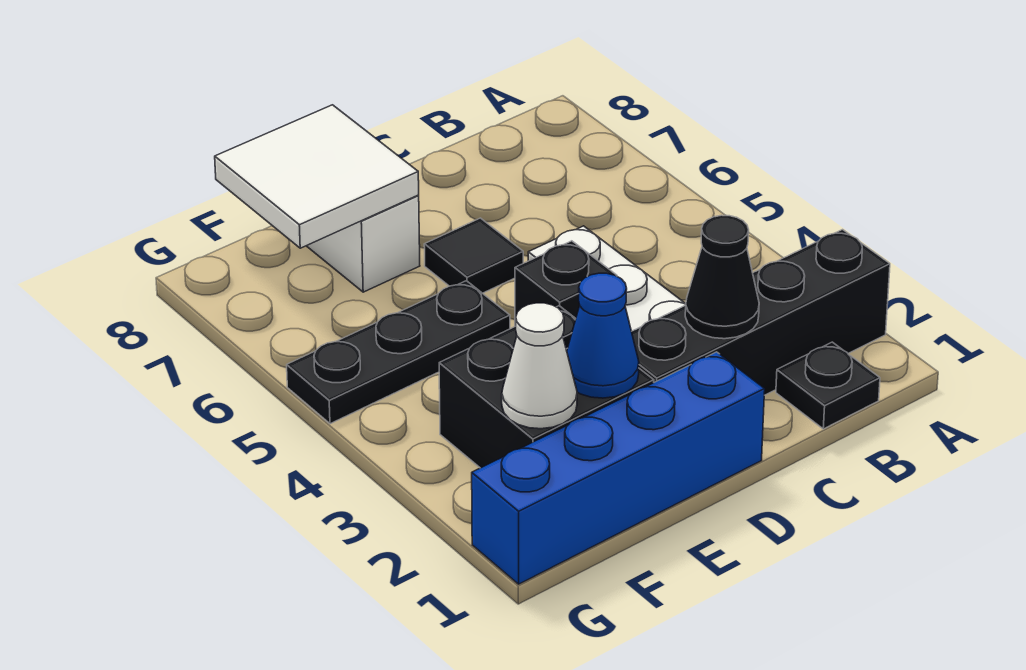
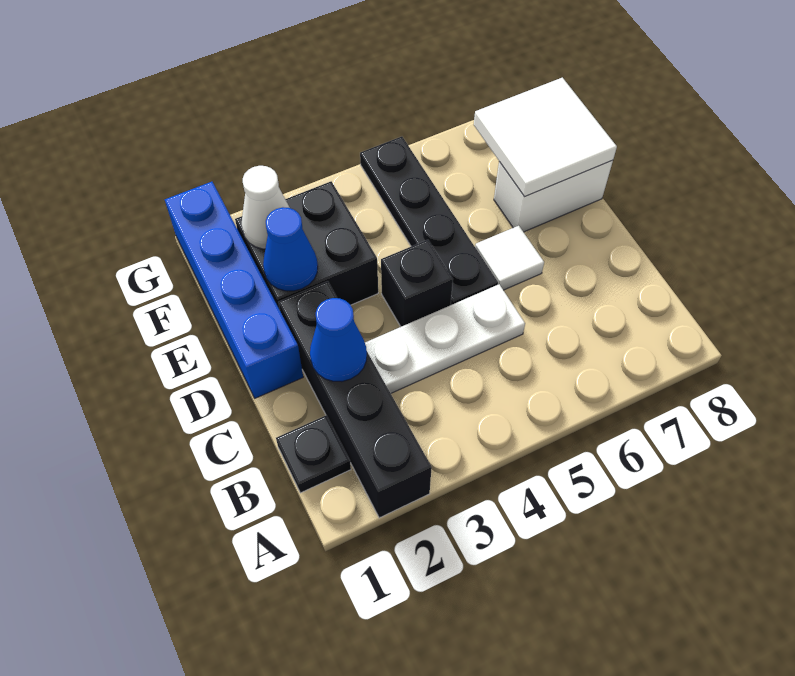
black cone C2 level 2 -> blue cone C2 level 2
black tile D6 level 1 -> white tile D6 level 1
black plate E5:G5 level 1 -> black plate D5:G5 level 1

